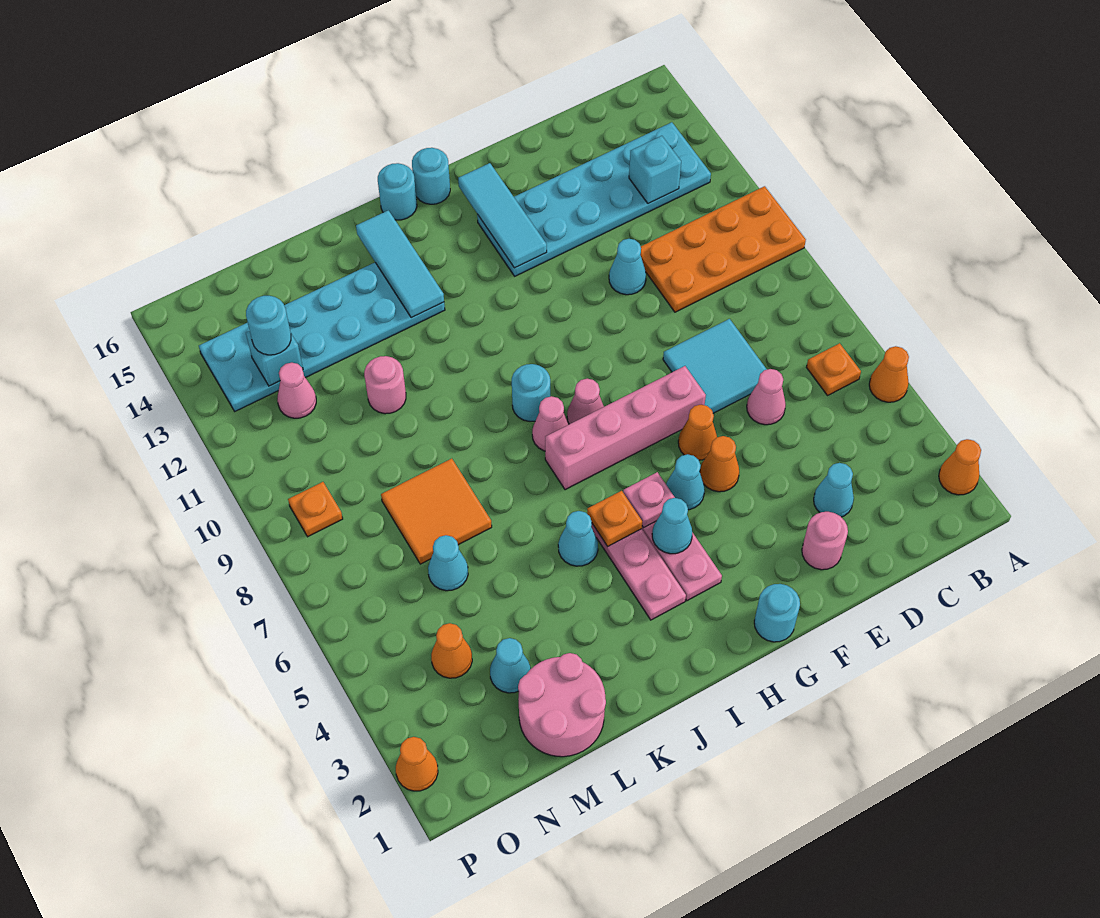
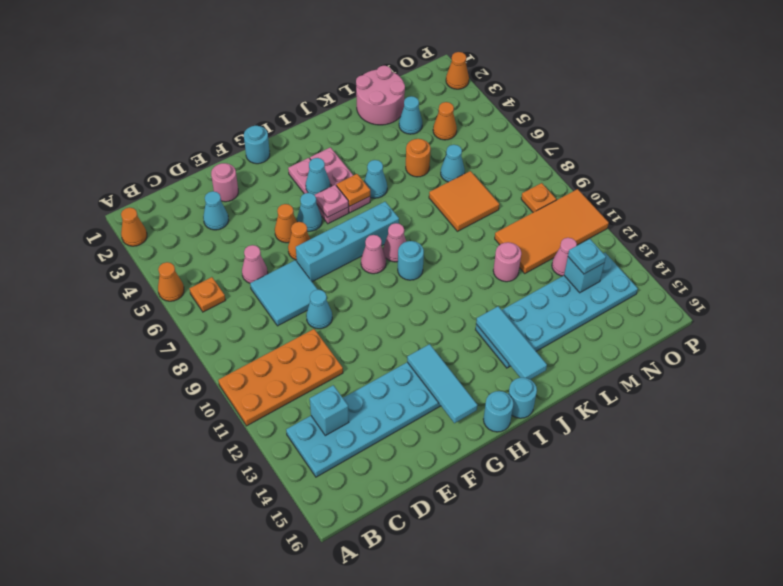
cyan cone E11 level 1 -> cyan cone E9 level 1
pink brick F7:I7 level 1 -> cyan brick F7:I7 level 1
none -> orange round brick L5 level 1
none -> orange tile M10:P11 level 1
cyan round brick N13 level 3 -> cyan plate N13 level 3

